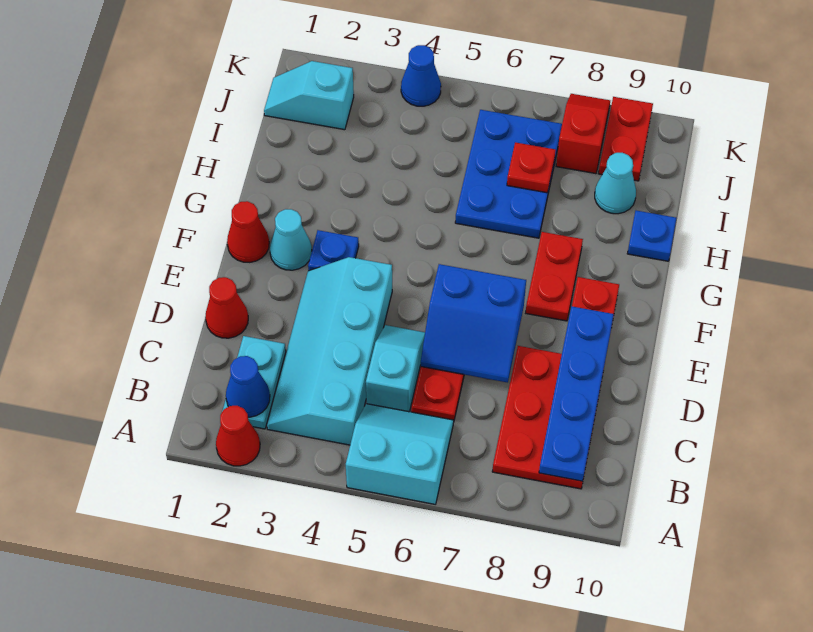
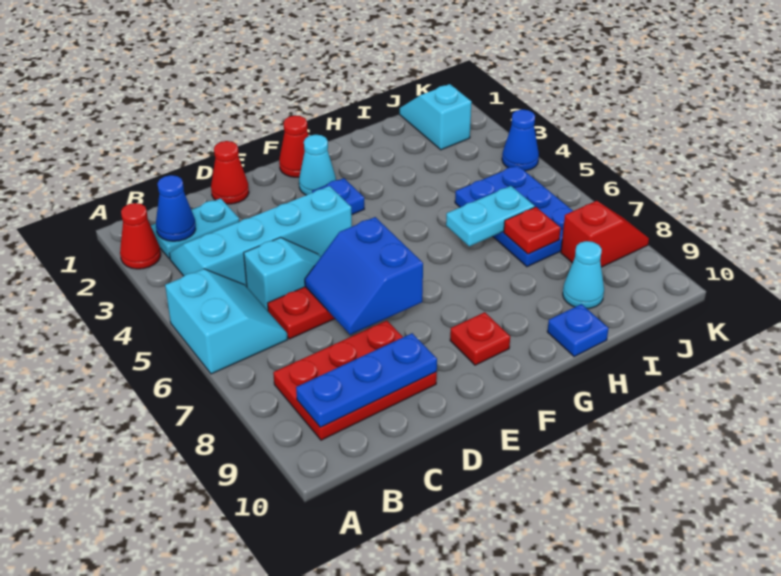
blue plate B9:E9 level 2 -> blue plate B9:D9 level 2
red plate F8:G8 level 1 -> none
blue plate H6:J7 level 1 -> blue plate I5:J7 level 1
none -> cyan plate H6:I6 level 2
red plate J9:K9 level 1 -> none

